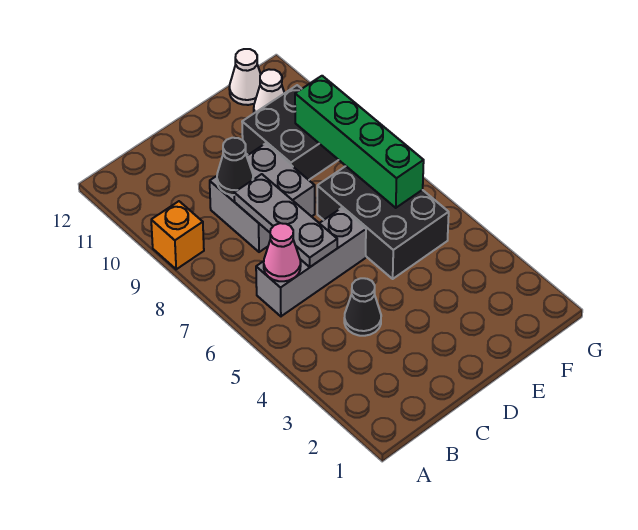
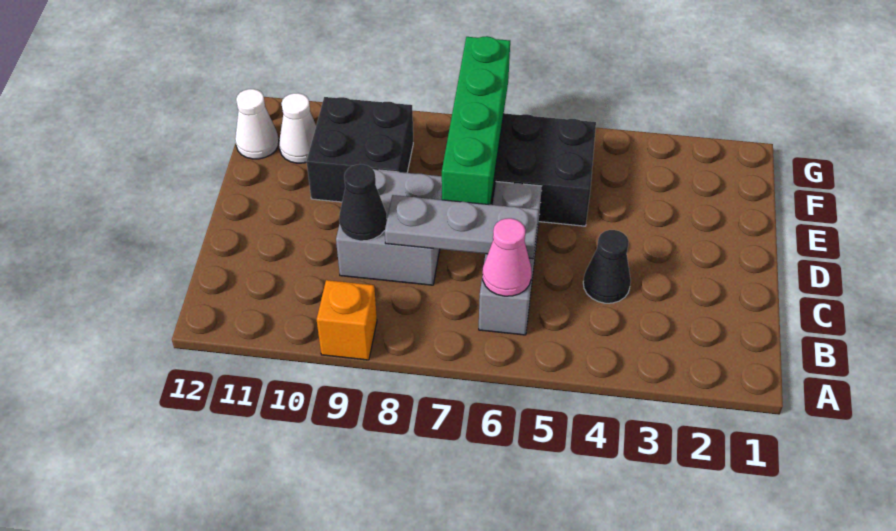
green brick F6:F9 level 2 -> green brick D7:G7 level 2

